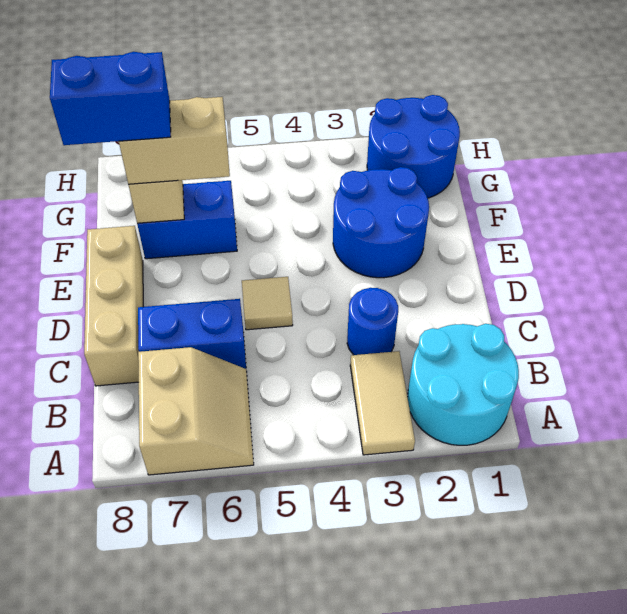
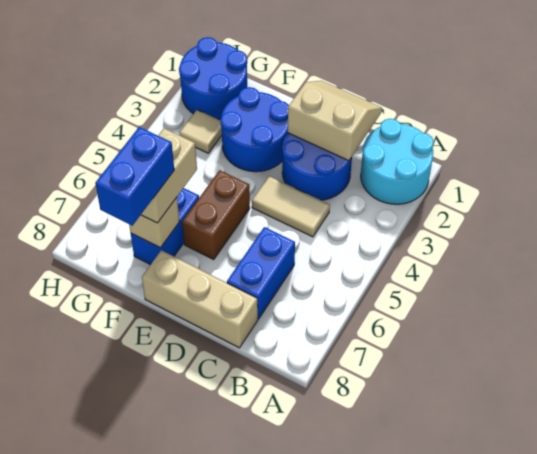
tan tile A3:B3 level 1 -> tan tile C4:D4 level 1
tan slope A6:B7 level 1 top 7 -> tan slope C1:D2 level 2 top 2
blue round brick C3 level 1 -> blue round brick C2:D3 level 1
tan tile D5 level 1 -> tan tile G3 level 1
none -> brown brick E5:E6 level 1

